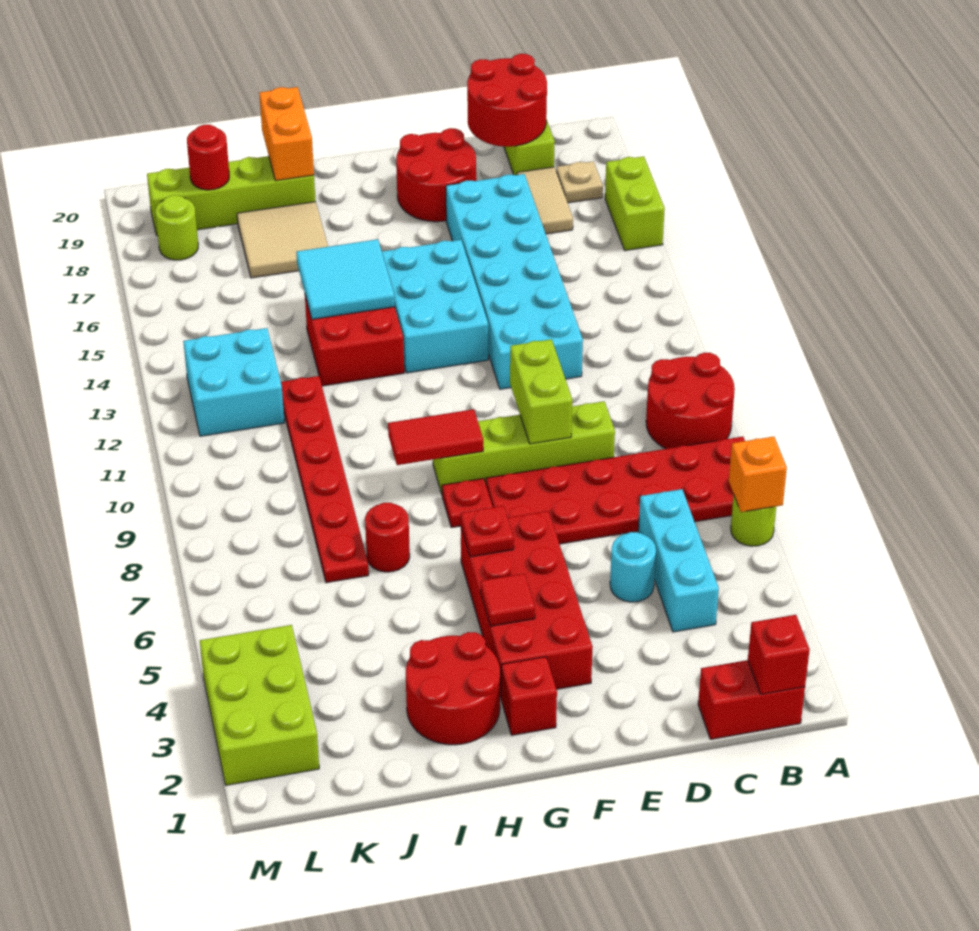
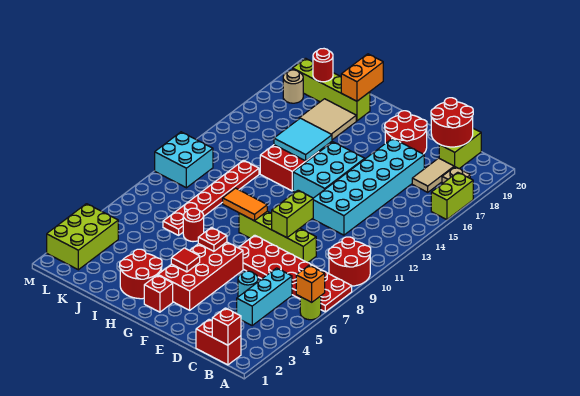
red plate G8 level 1 -> none
red tile G9:H9 level 2 -> orange tile G9:H9 level 2
cyan brick K12:L13 level 1 -> cyan brick L10:M11 level 1
lime round brick L18 level 1 -> tan round brick L18 level 1

